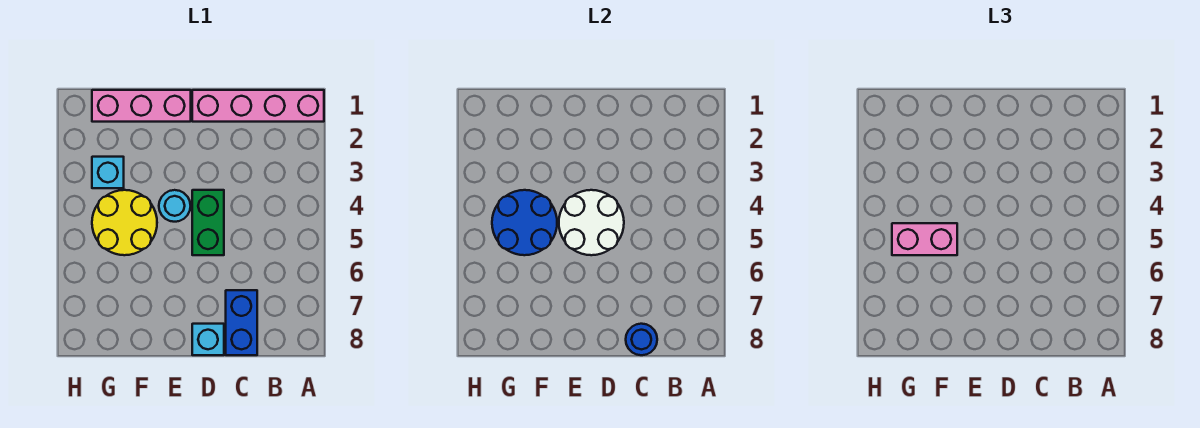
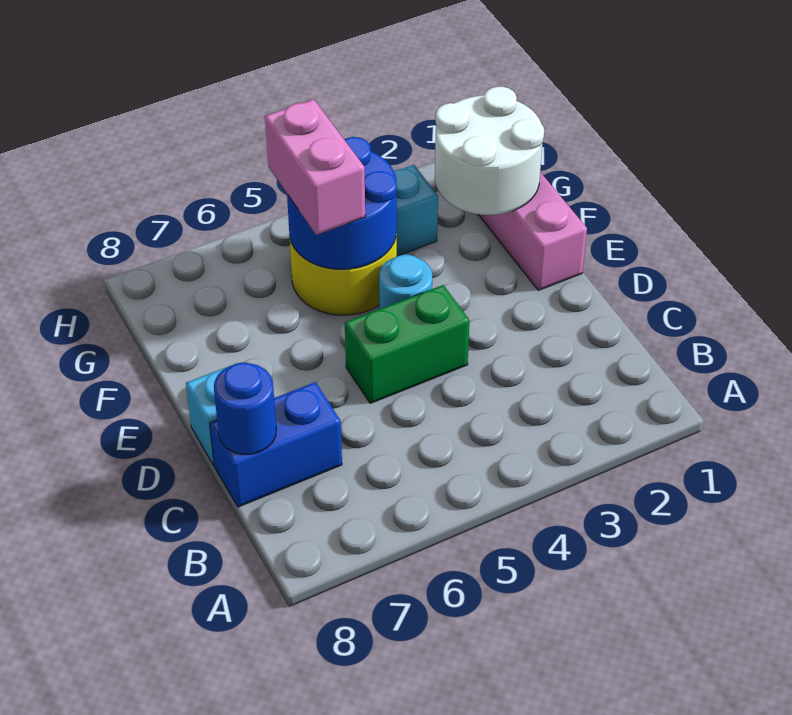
pink brick A1:D1 level 1 -> none
white round brick D4:E5 level 2 -> white round brick F1:G2 level 2

